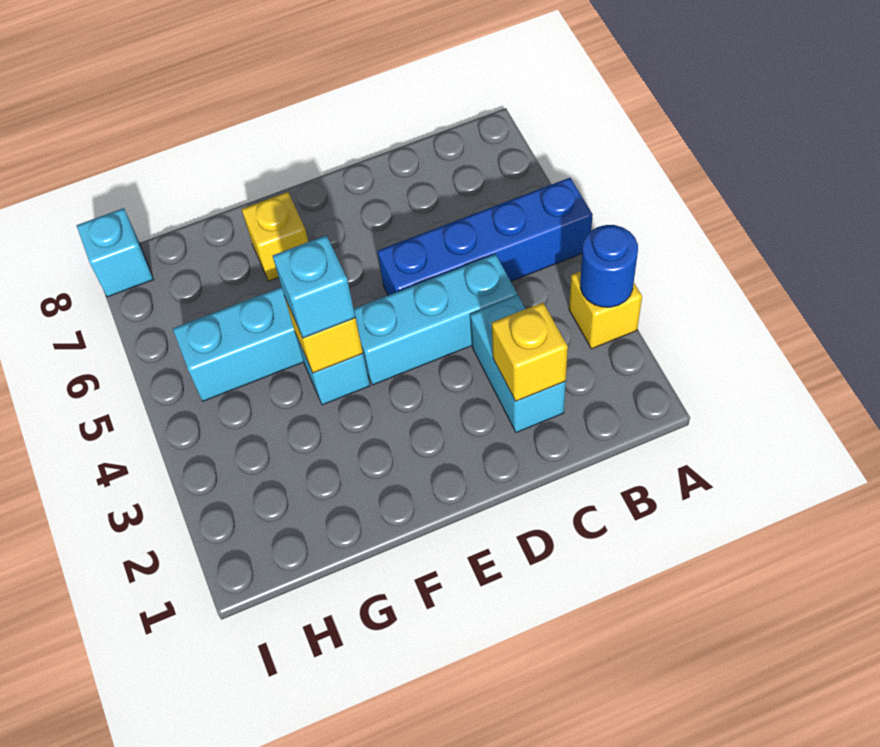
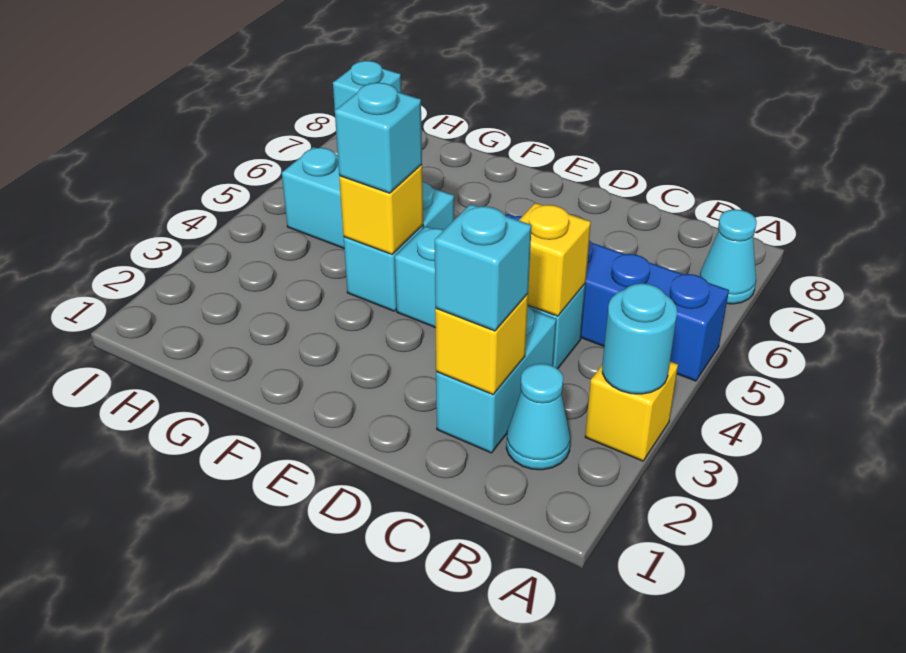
blue round brick A3 level 2 -> cyan round brick A3 level 2
none -> cyan cone A7 level 1
none -> cyan cone B2 level 1
none -> cyan brick C2 level 3
yellow brick F7 level 1 -> yellow brick C4 level 2

